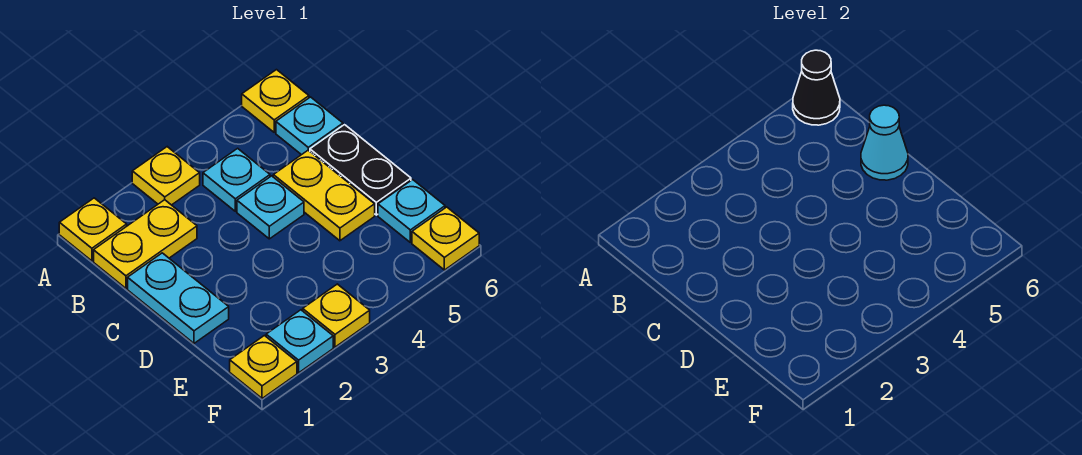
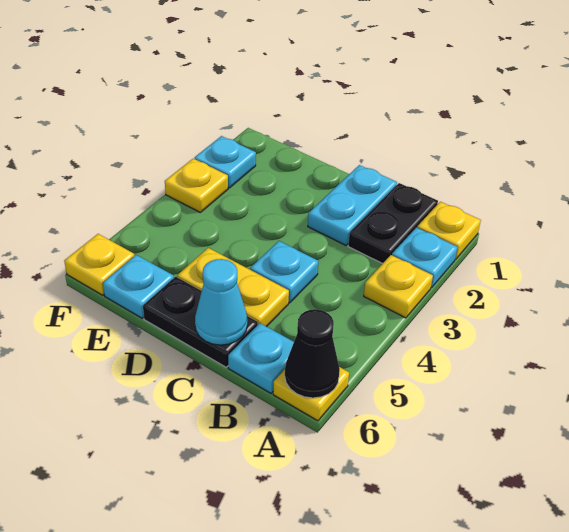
yellow plate B1:B2 level 1 -> black plate B1:B2 level 1
cyan plate B4 level 1 -> cyan plate A2 level 1
cyan plate C1:D1 level 1 -> cyan plate C1:C2 level 1
yellow plate F1 level 1 -> none

